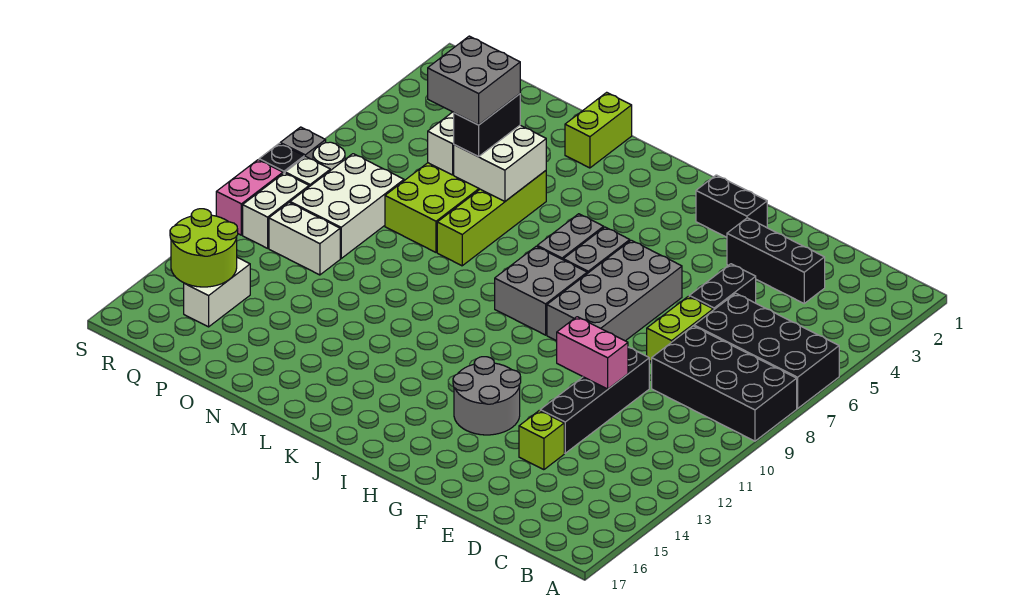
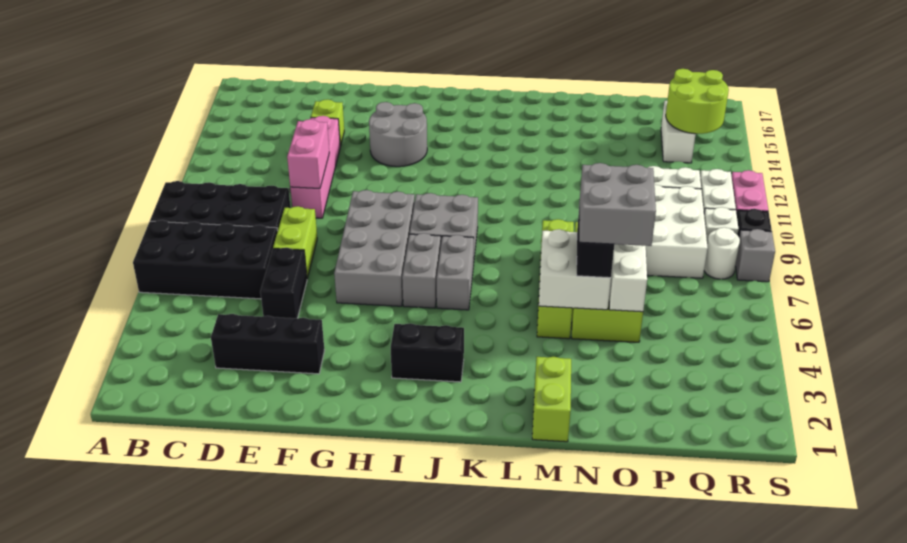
black brick E10:E13 level 1 -> pink brick E10:E13 level 1
pink brick E11:F11 level 2 -> pink brick E10:E11 level 2
black brick G2:H2 level 1 -> black brick I3:J3 level 1

